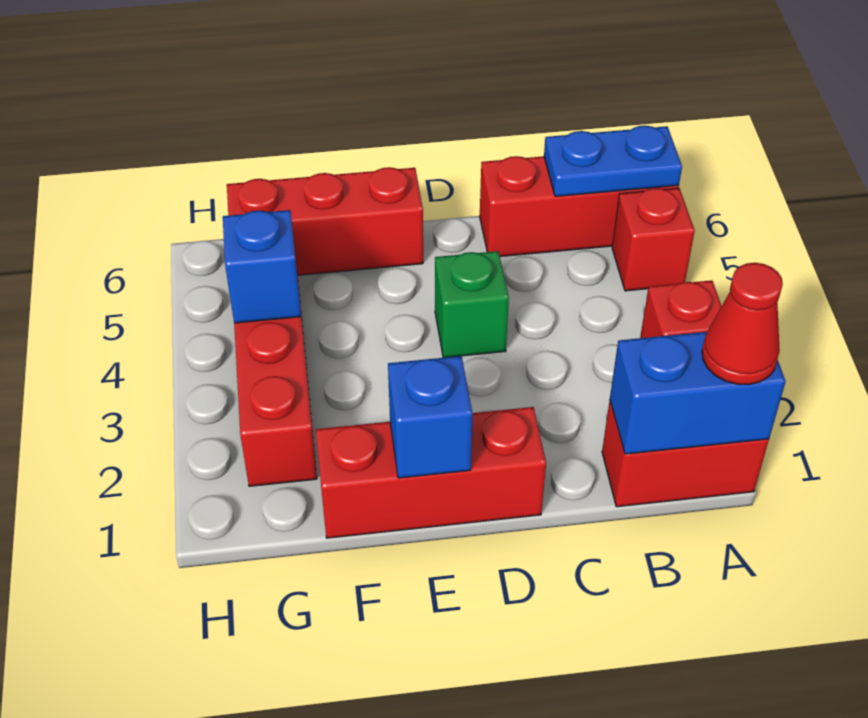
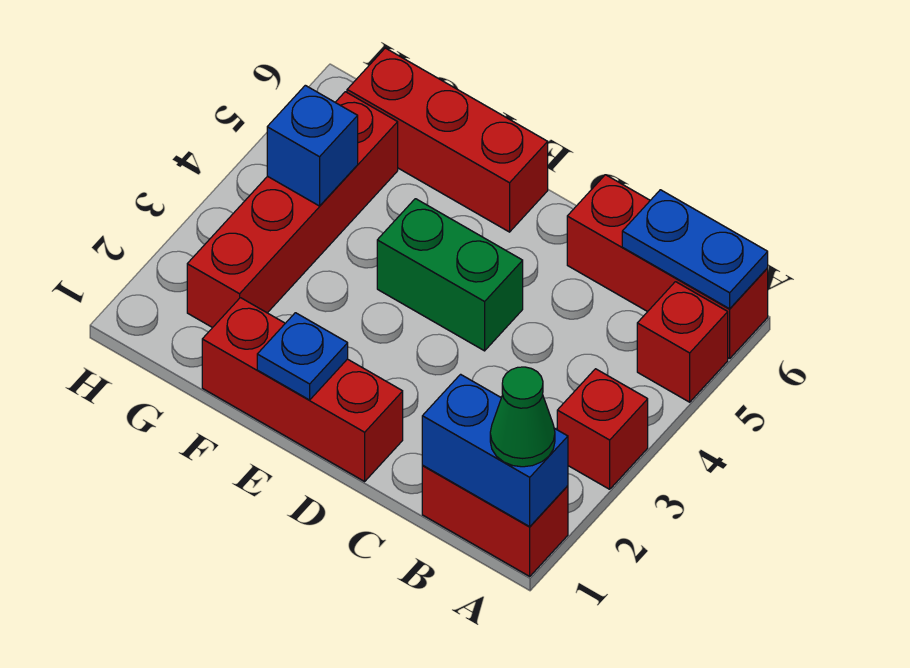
red cone A1 level 3 -> green cone A1 level 3
green brick D4 level 1 -> green brick D4:E4 level 1
blue brick E1 level 2 -> blue plate E1 level 2

